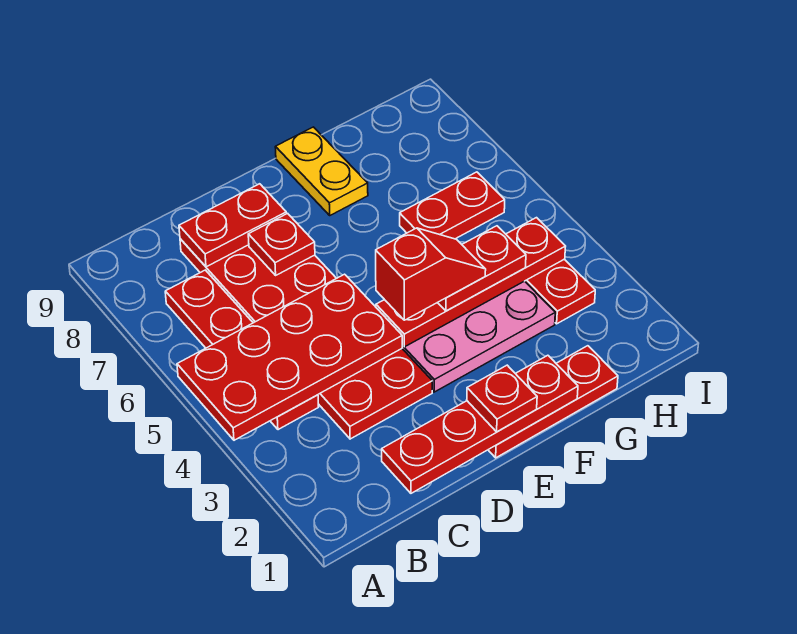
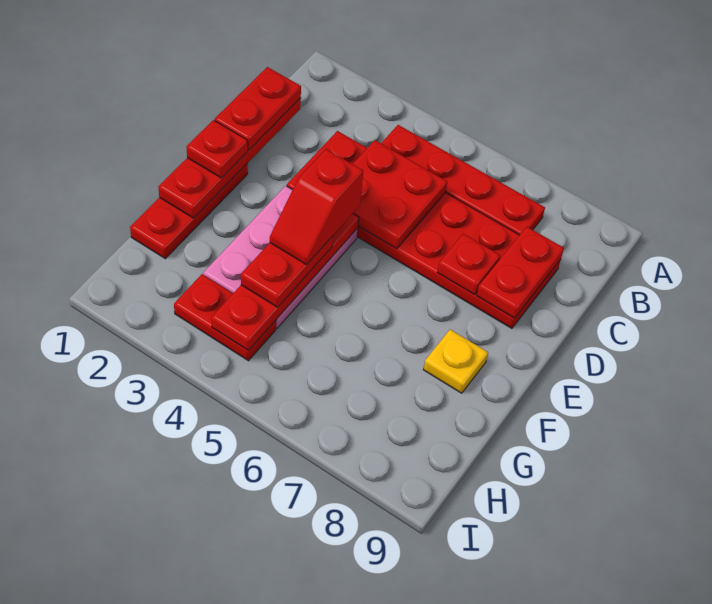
red plate A4:D5 level 2 -> red plate C4:D5 level 2
yellow plate F8:F9 level 1 -> yellow plate F8 level 1
red plate G6:H6 level 1 -> red plate C1:D1 level 3

